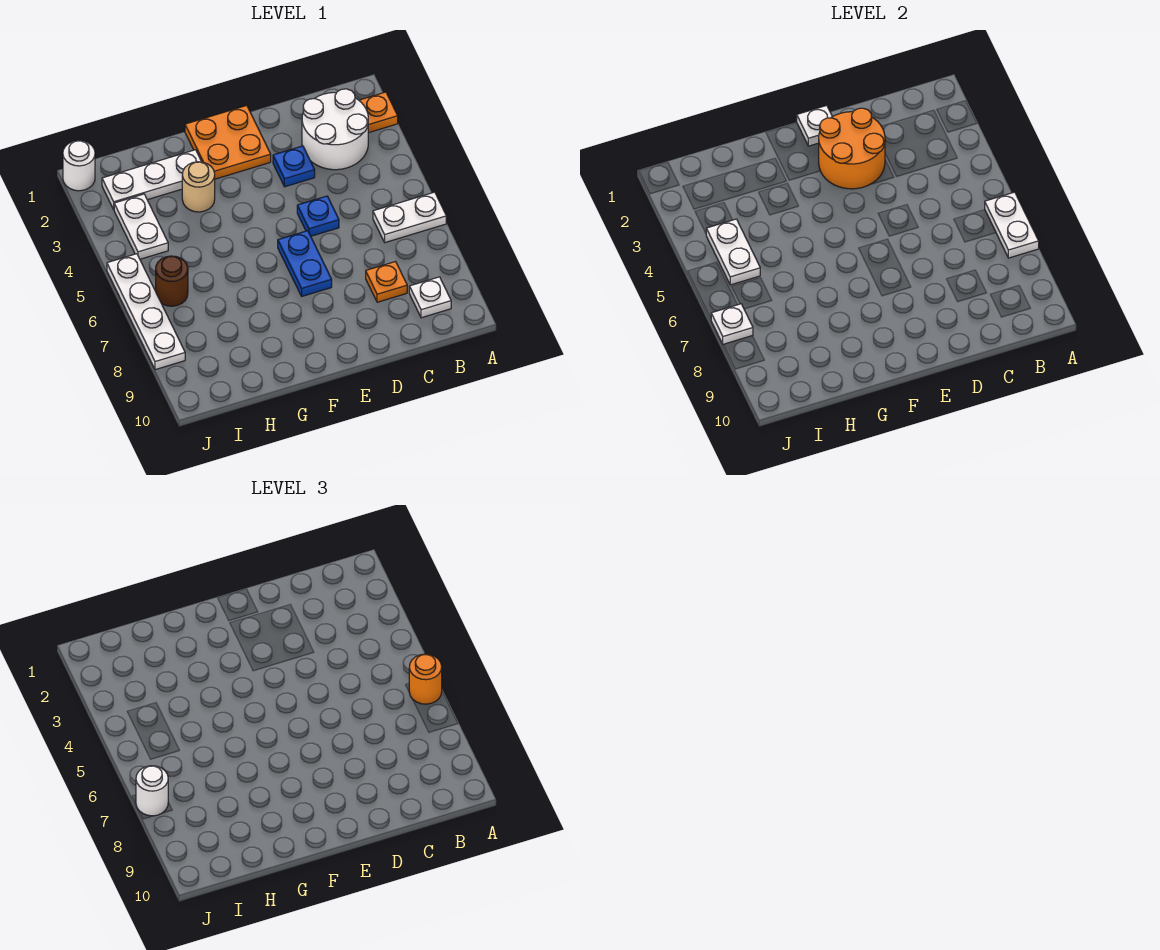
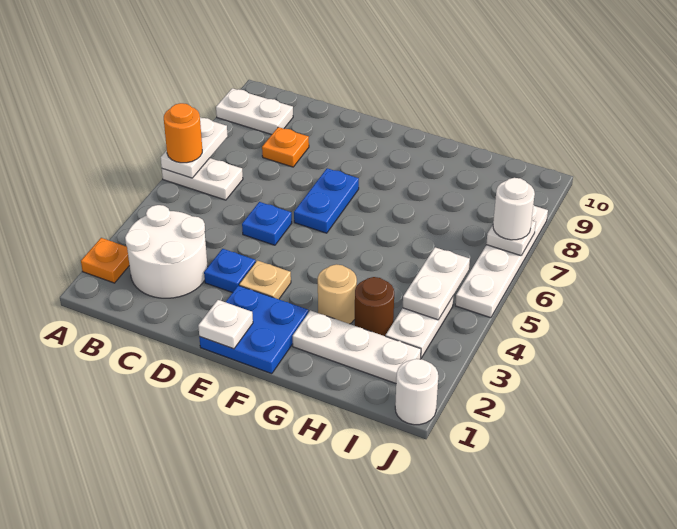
white plate B9 level 1 -> white plate A9:B9 level 1
orange round brick D2:E3 level 2 -> none
orange plate E1:F2 level 1 -> blue plate E1:F2 level 1
none -> tan plate E3 level 1
brown round brick I6 level 1 -> brown round brick H3 level 1

